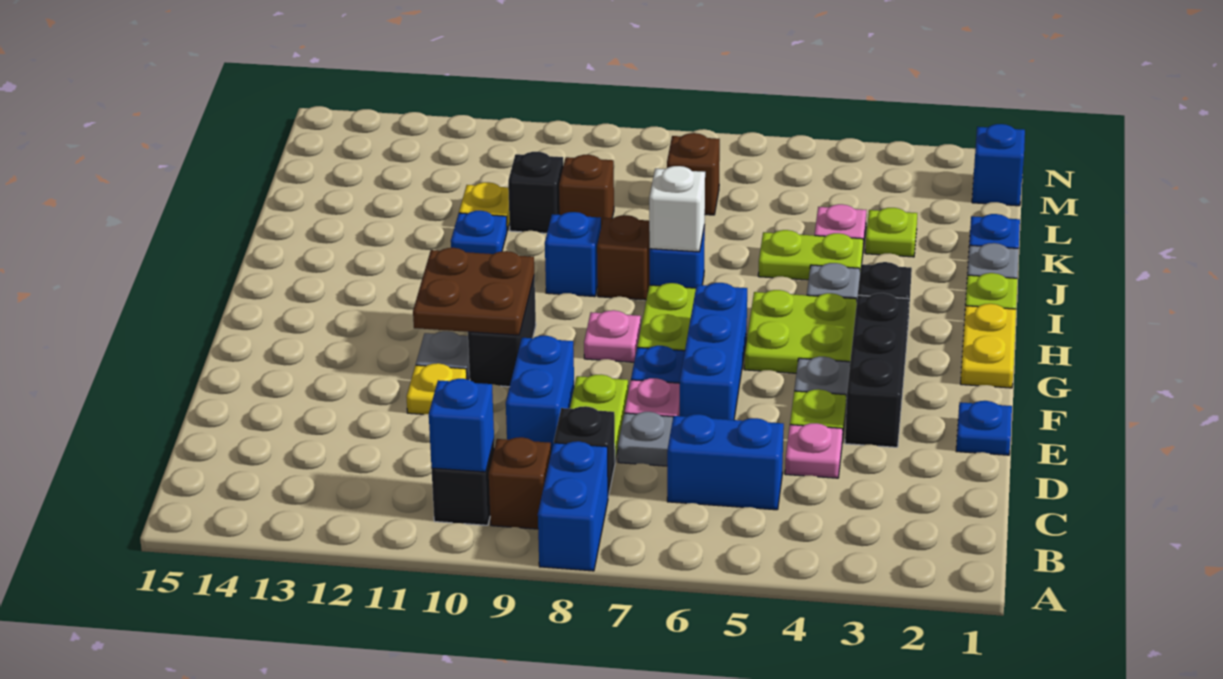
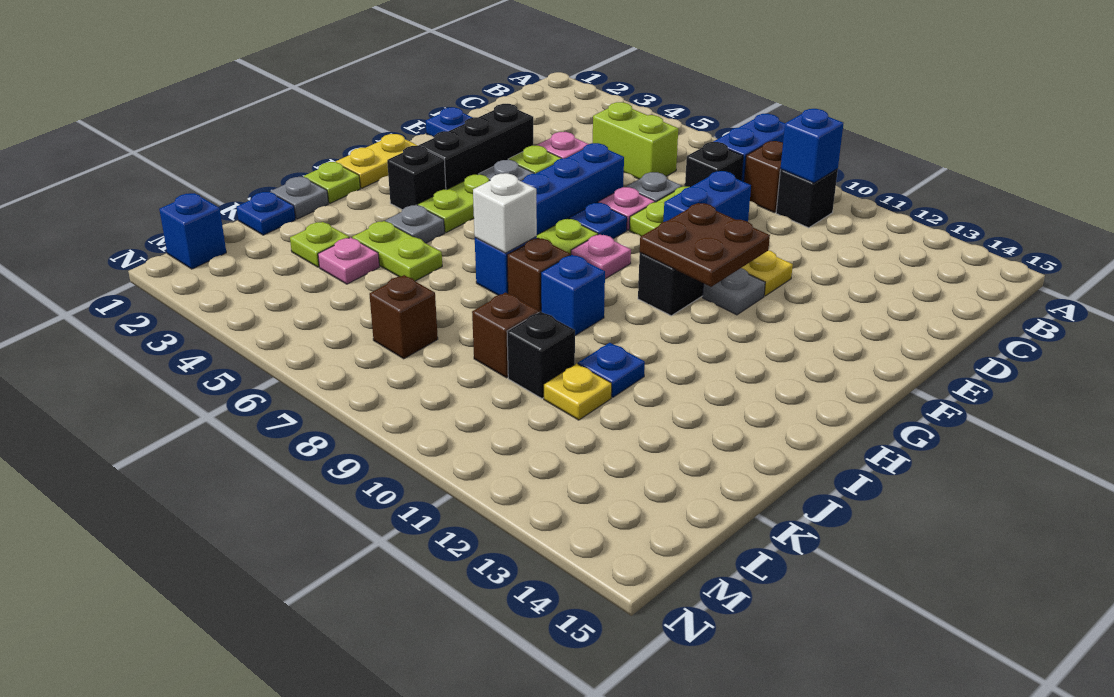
blue brick C5:C6 level 1 -> lime brick C5:C6 level 1
lime plate G4:H5 level 1 -> lime plate G4:H4 level 1

